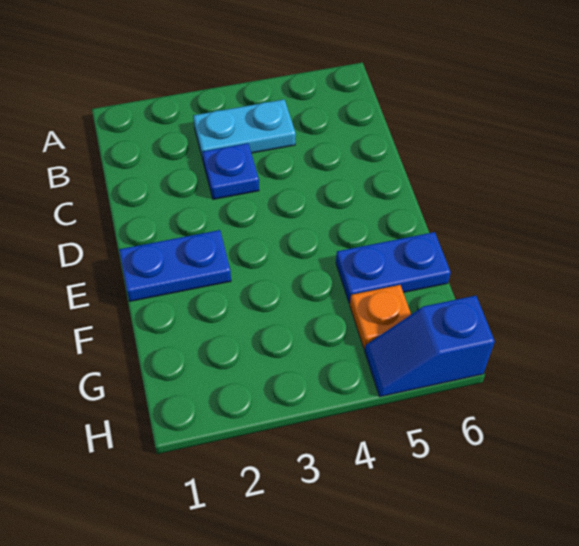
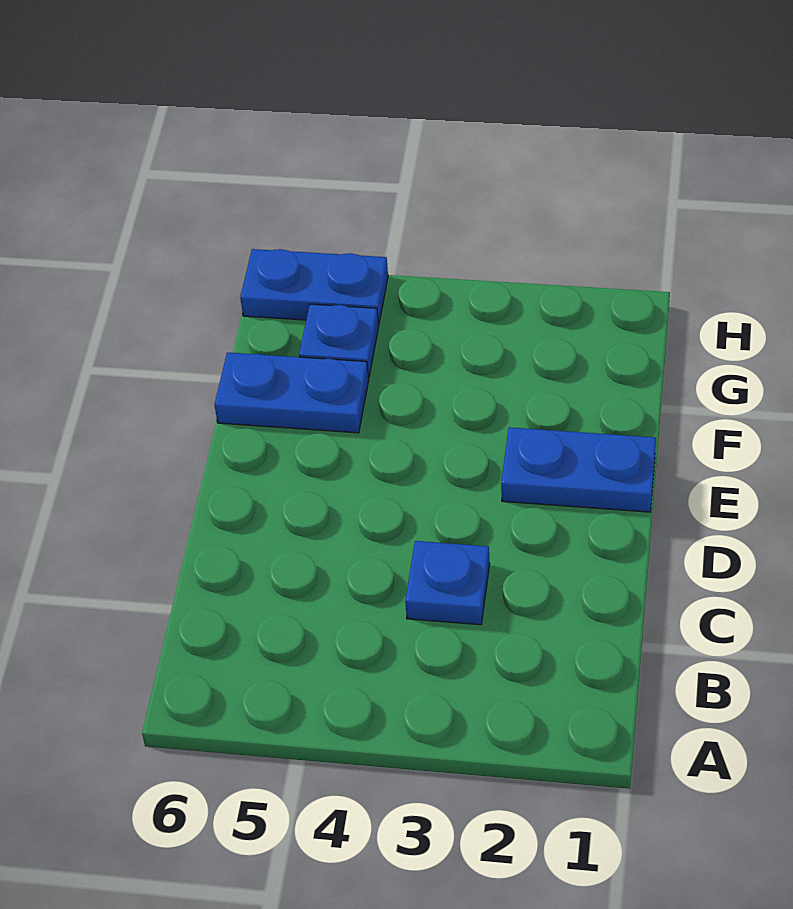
cyan plate B3:B4 level 1 -> none
orange plate G5 level 1 -> blue plate G5 level 1
blue slope H5:H6 level 1 top 6 -> blue plate H5:H6 level 1

